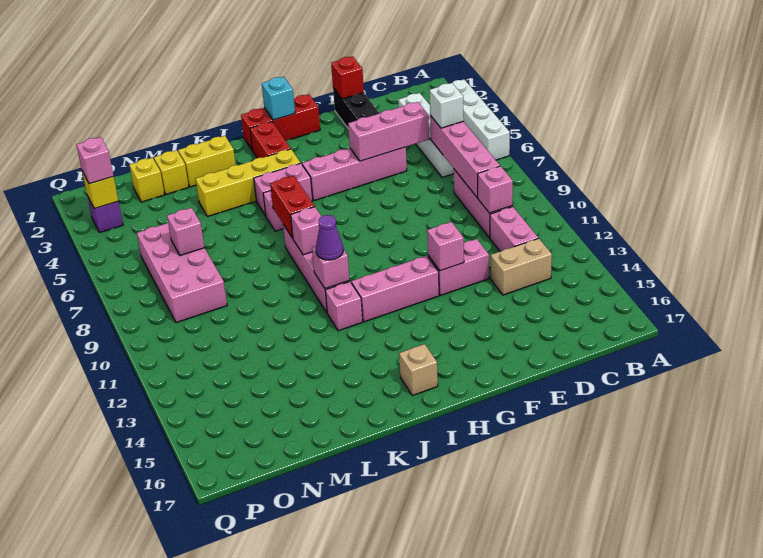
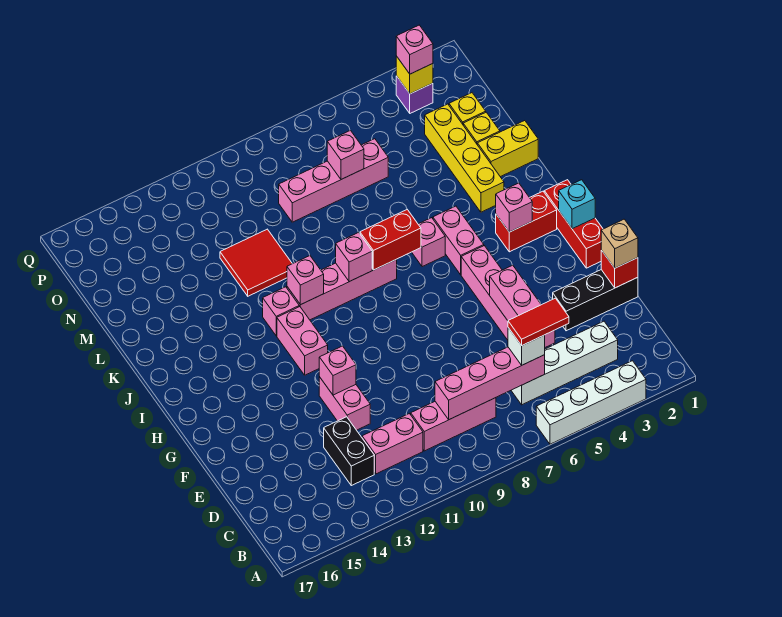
none -> red tile C5:C6 level 4
pink brick C10 level 2 -> pink brick I3 level 2
tan brick C13:D13 level 1 -> black brick C13:D13 level 1
pink brick G12:I12 level 1 -> pink brick H12:I12 level 1
yellow brick I4:L4 level 1 -> yellow brick K3:N3 level 1
tan brick I16 level 1 -> tan brick E1 level 3
purple cone J11 level 3 -> none
yellow brick K2:L2 level 1 -> yellow brick L1:L2 level 1
none -> red tile L11:M12 level 1
pink brick N6:O9 level 1 -> pink brick N6:N9 level 1

